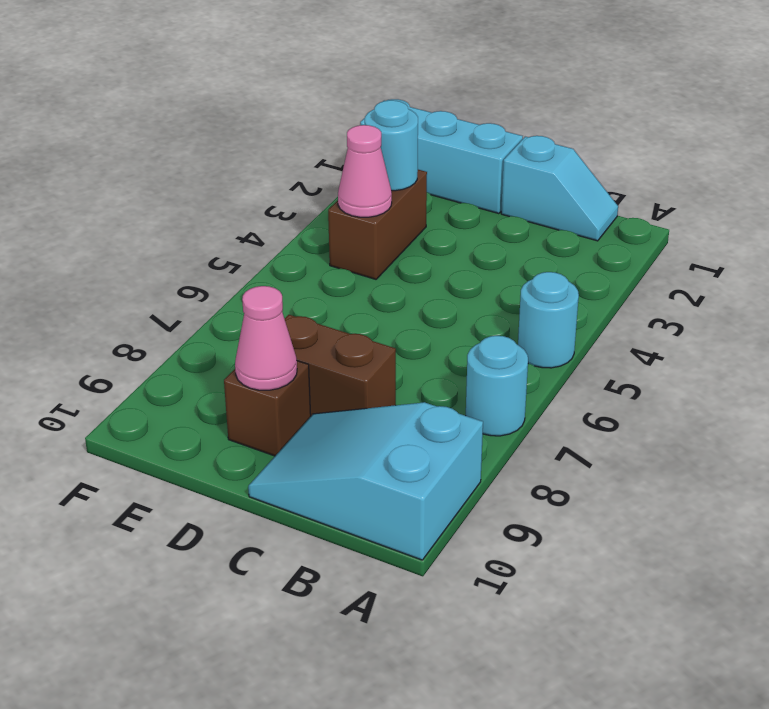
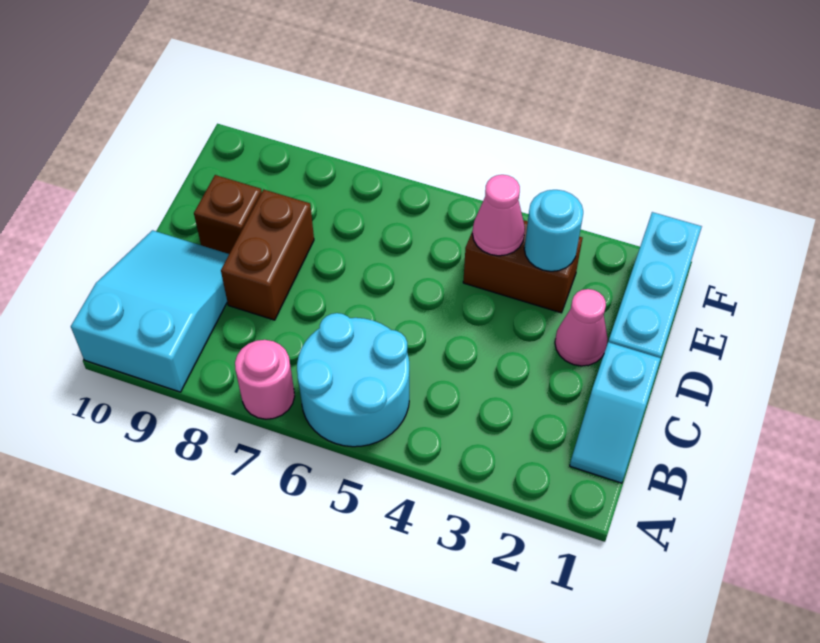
cyan round brick A5 level 1 -> cyan round brick A5:B6 level 1
cyan round brick A7 level 1 -> pink round brick A7 level 1
pink cone D9 level 2 -> pink cone D2 level 1

